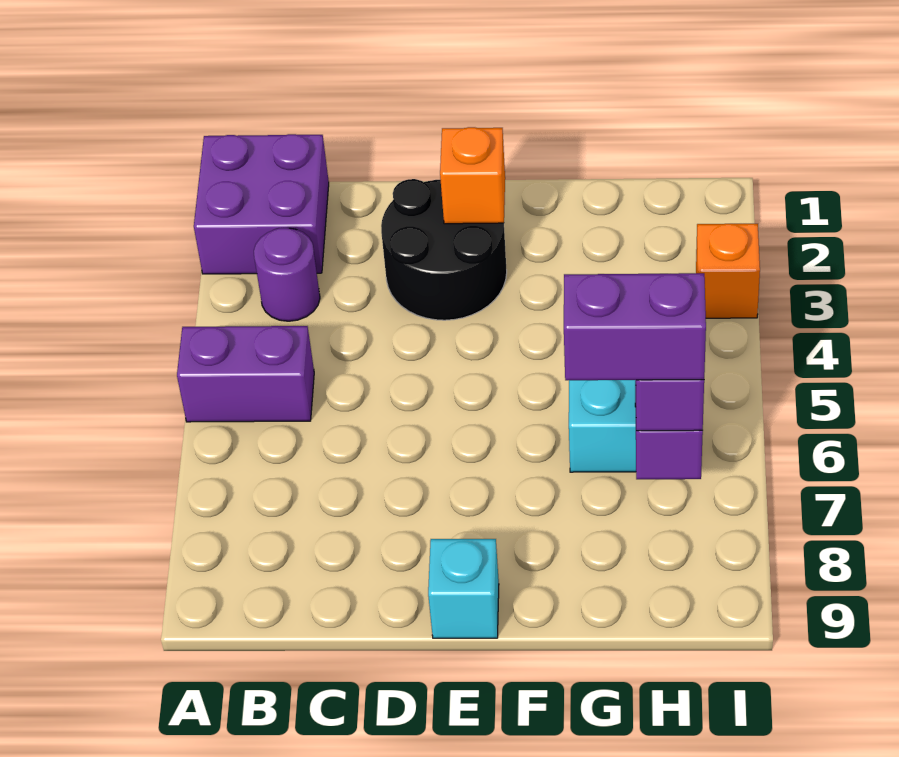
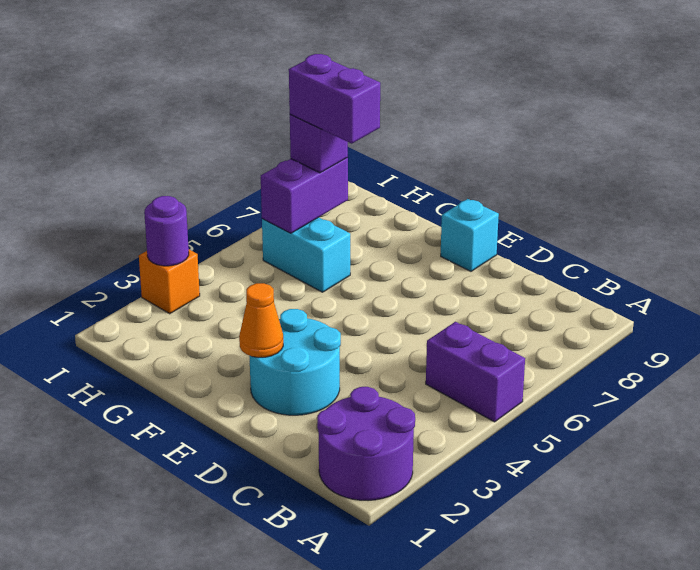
purple brick A1:B2 level 1 -> purple round brick A1:B2 level 1
purple round brick B3 level 1 -> purple round brick I3 level 2
black round brick D2:E3 level 1 -> cyan round brick D2:E3 level 1
orange brick E2 level 2 -> orange cone E2 level 2

